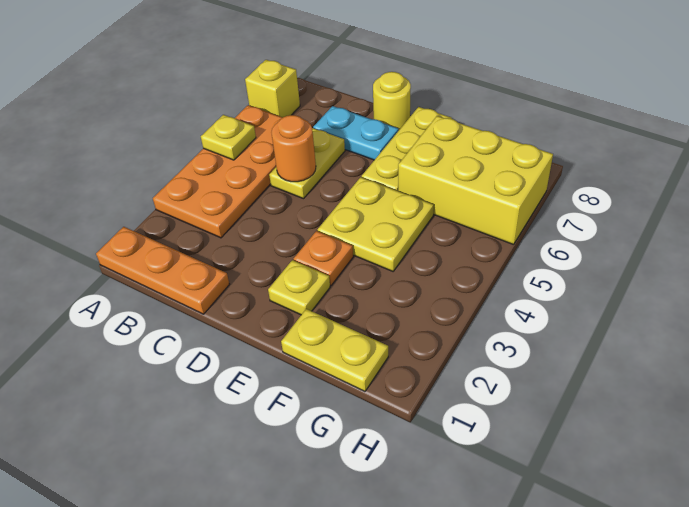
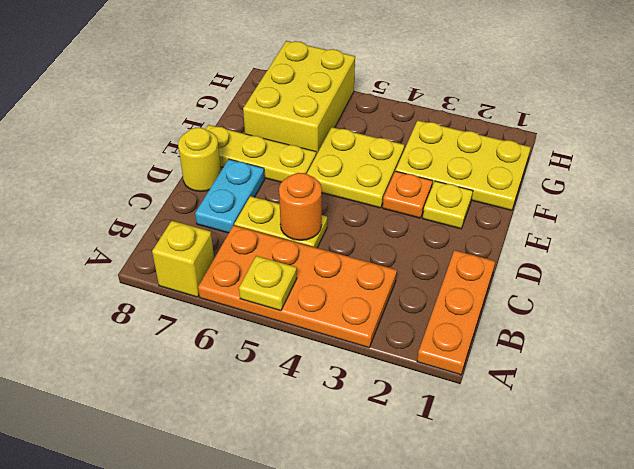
yellow plate F1:G1 level 1 -> yellow plate F1:G3 level 1

